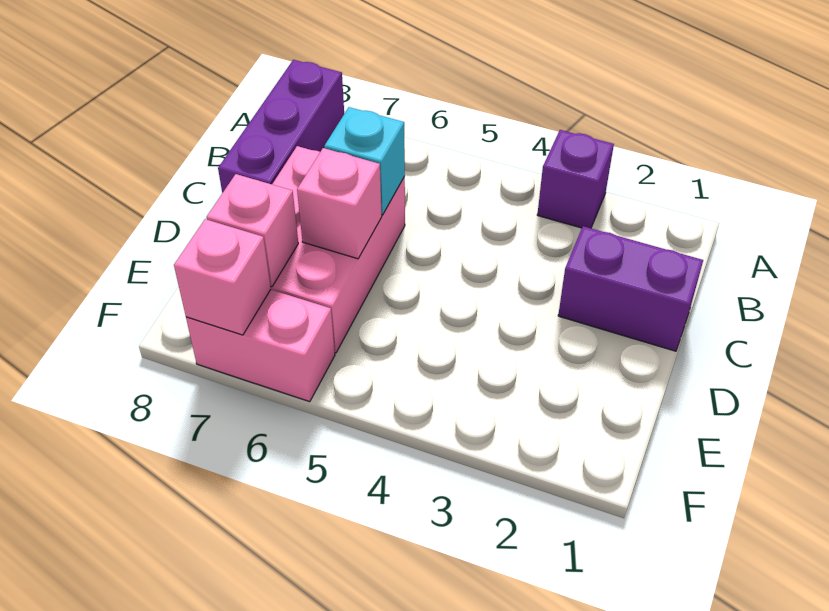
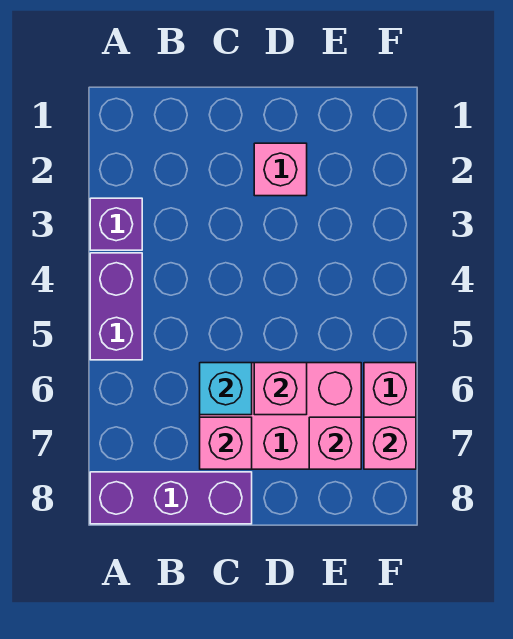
purple brick C1:C2 level 1 -> purple brick A4:A5 level 1
none -> pink brick C7 level 2
none -> pink brick D2 level 1

